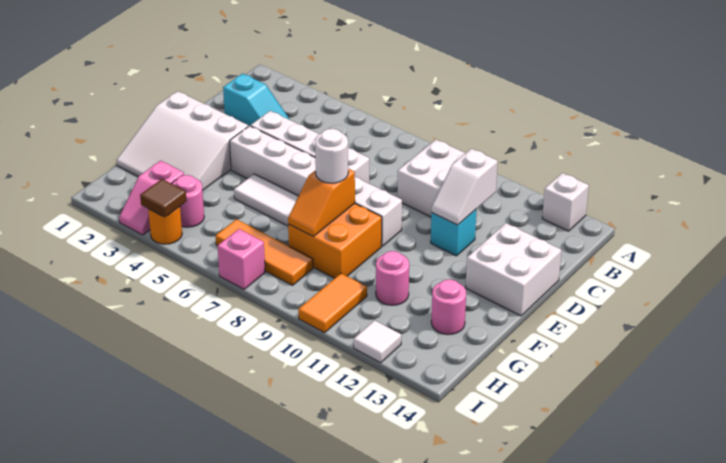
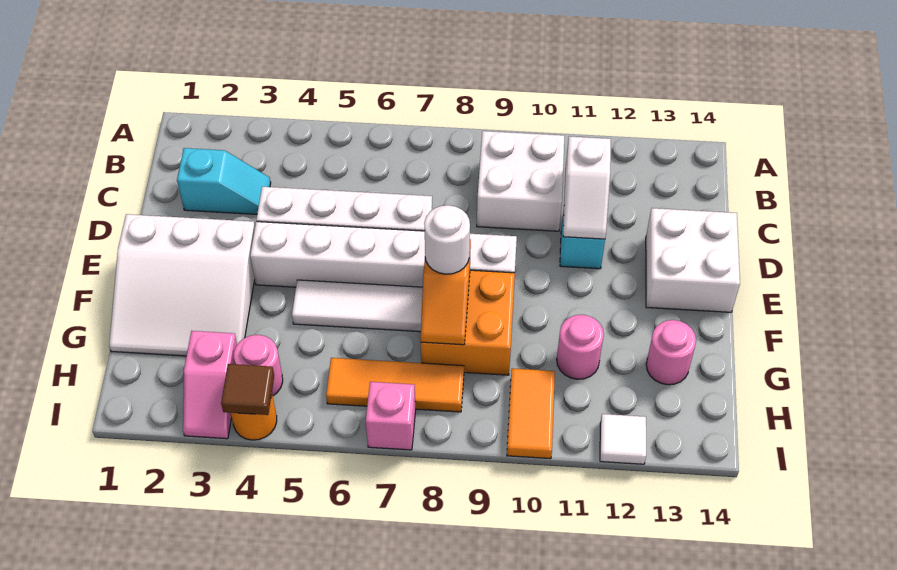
white brick A13 level 1 -> none

